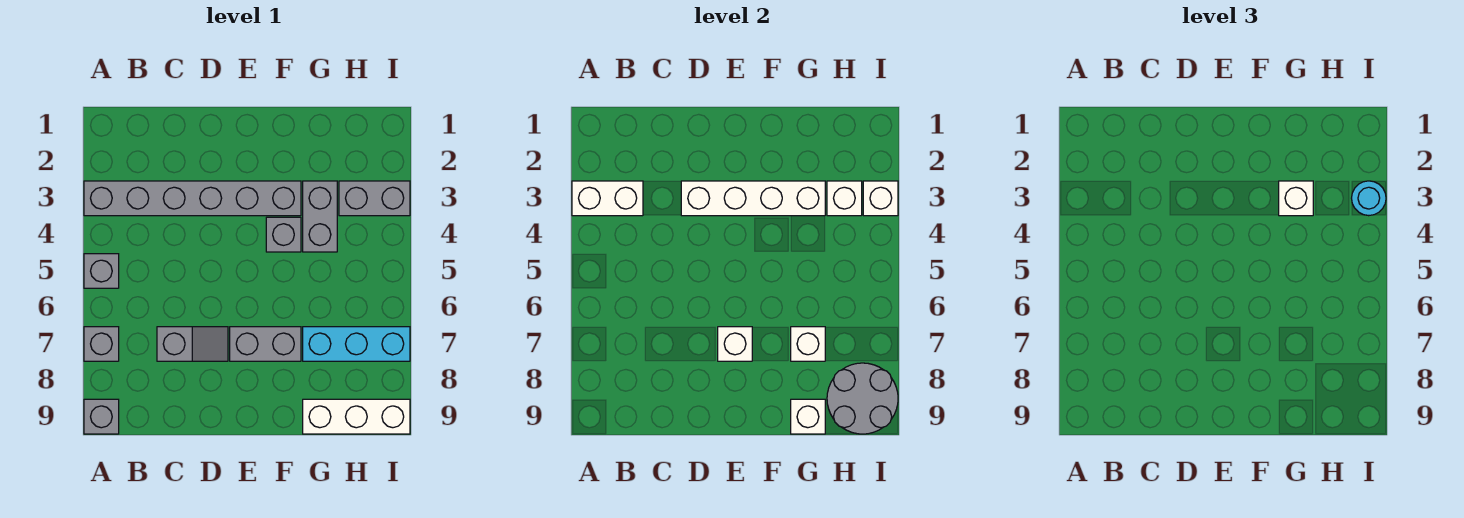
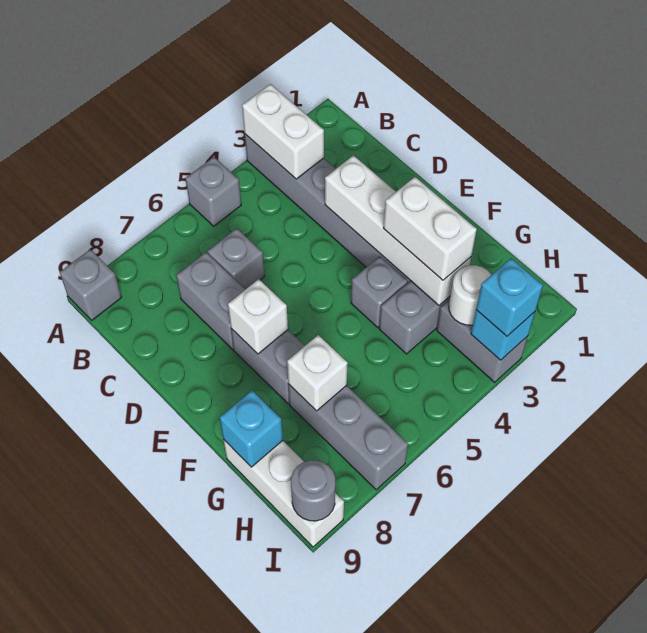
grey brick A7 level 1 -> grey brick C6 level 1
grey slope C7:D7 level 1 top C -> grey brick C7:D7 level 1
white brick G3 level 3 -> white brick F3:G3 level 3
cyan brick G7:I7 level 1 -> grey brick G7:I7 level 1
white brick G9 level 2 -> cyan brick G9 level 2
white brick H3 level 2 -> white round brick H3 level 2
grey round brick H8:I9 level 2 -> grey round brick I9 level 2
white brick I3 level 2 -> cyan brick I3 level 2
cyan round brick I3 level 3 -> cyan brick I3 level 3

